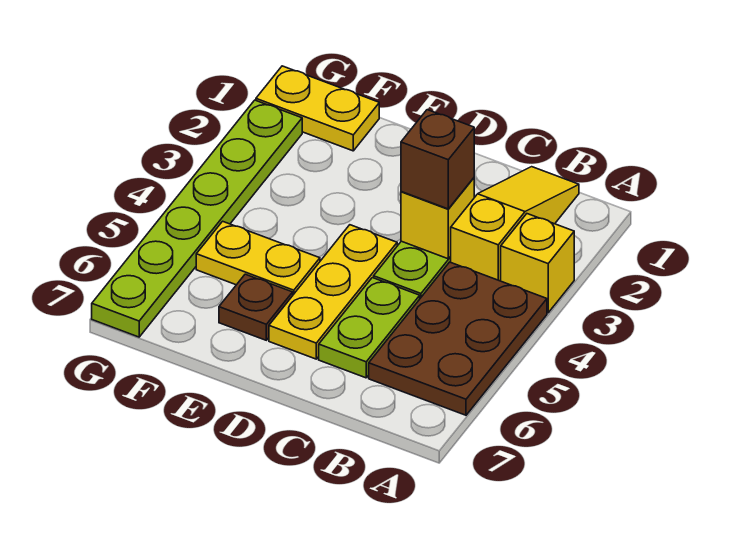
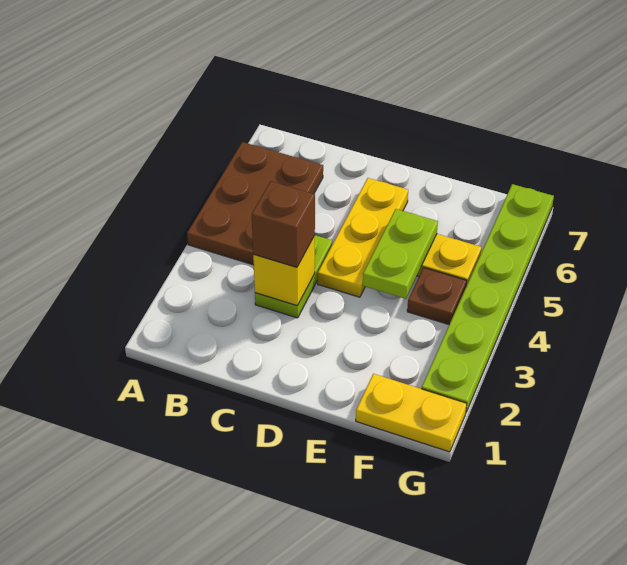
yellow brick A3 level 1 -> none
yellow slope B1:B3 level 1 top 3 -> none
lime plate C5:C6 level 1 -> lime plate E4:E5 level 2
brown plate E6 level 1 -> brown plate F4 level 1

